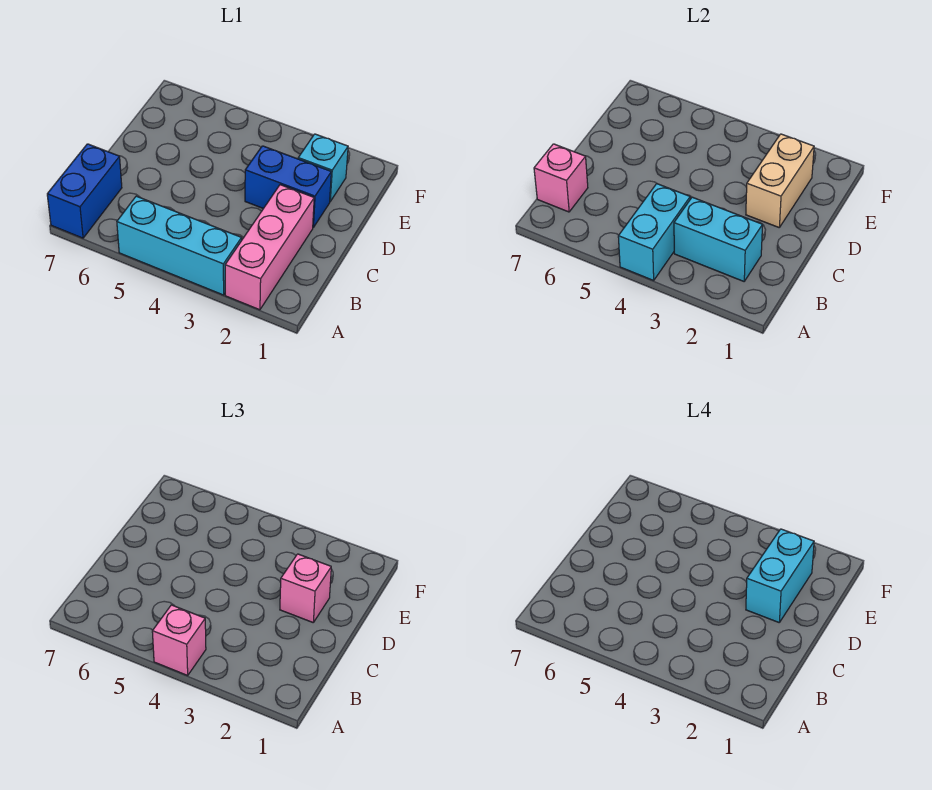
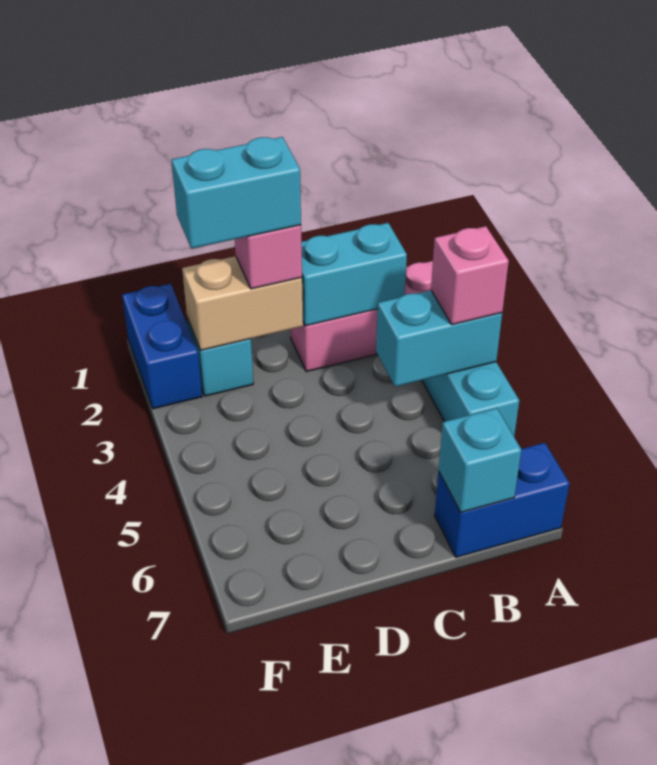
cyan brick B2:B3 level 2 -> cyan brick B2:C2 level 2
pink brick B7 level 2 -> cyan brick B7 level 2
blue brick D2:D3 level 1 -> blue brick F1:F2 level 1

